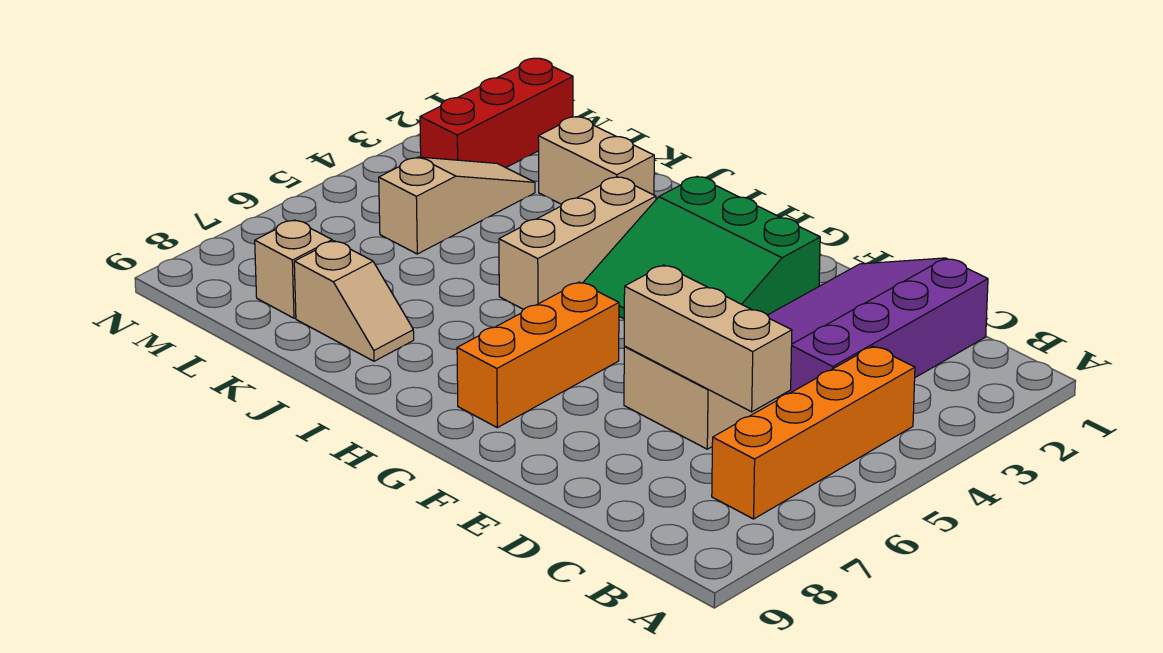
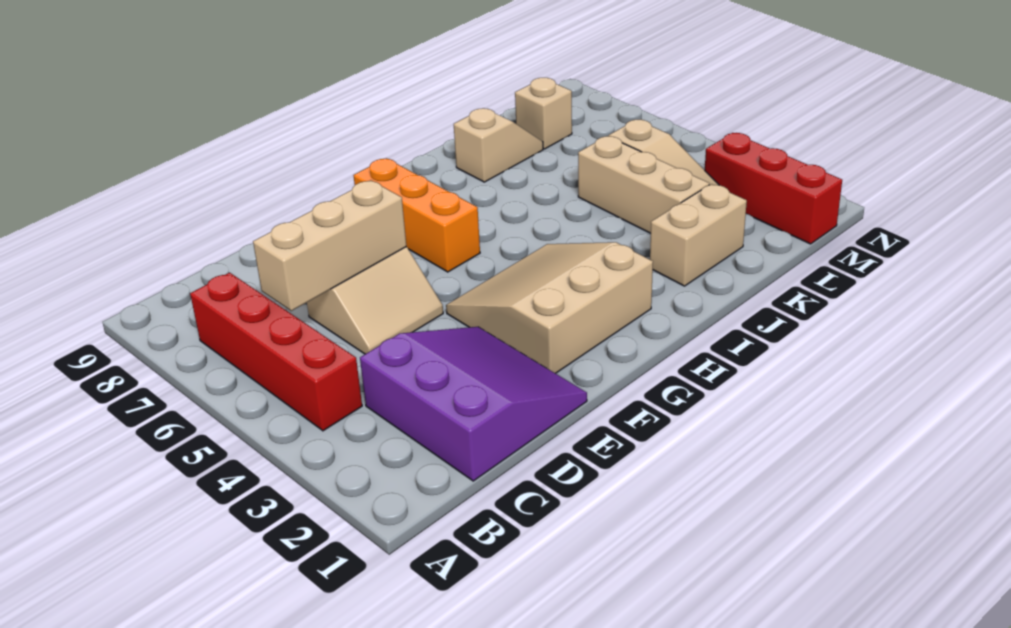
orange brick B4:B7 level 1 -> red brick B4:B7 level 1
purple slope C1:E4 level 1 top C -> purple slope C1:E3 level 1 top C
green slope F2:H4 level 1 top 2 -> tan slope F2:H4 level 1 top 2
tan brick I3:I5 level 1 -> tan brick K3:K5 level 1
tan slope J8:K8 level 1 top K -> tan slope J8:K8 level 1 top J

